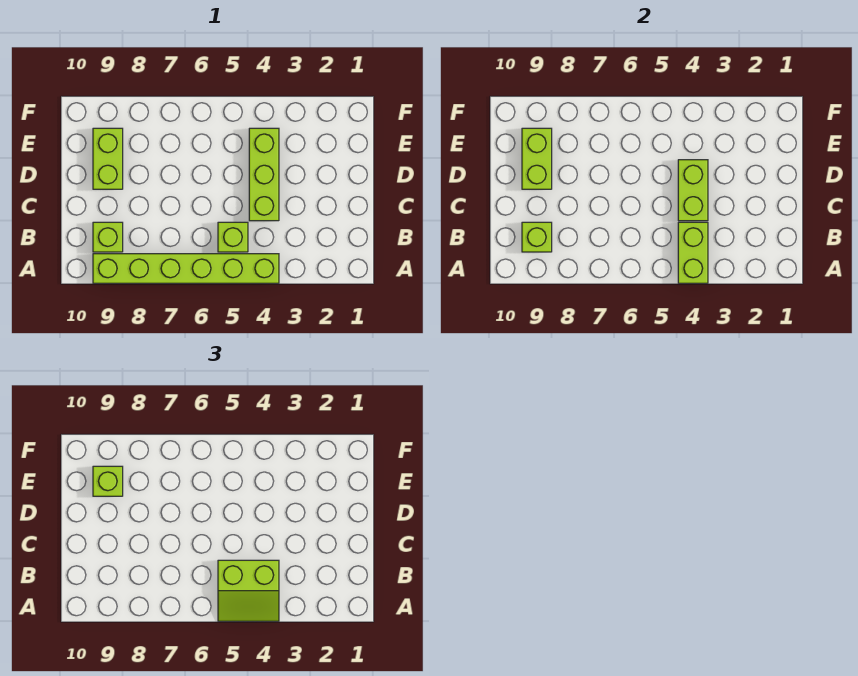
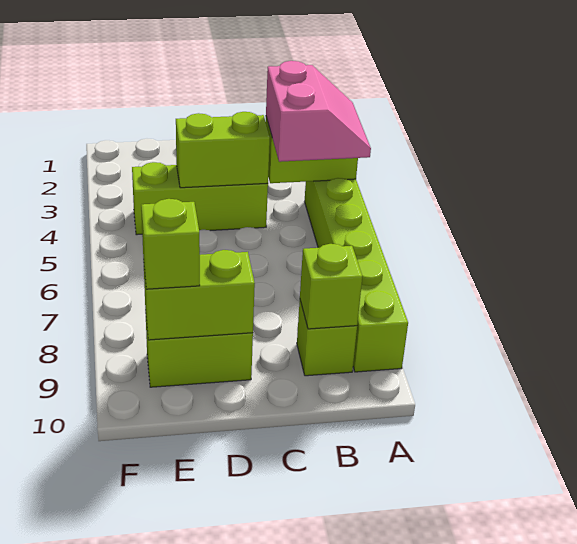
lime slope A4:B5 level 3 top B -> pink slope A4:B5 level 3 top B
lime brick B5 level 1 -> none

